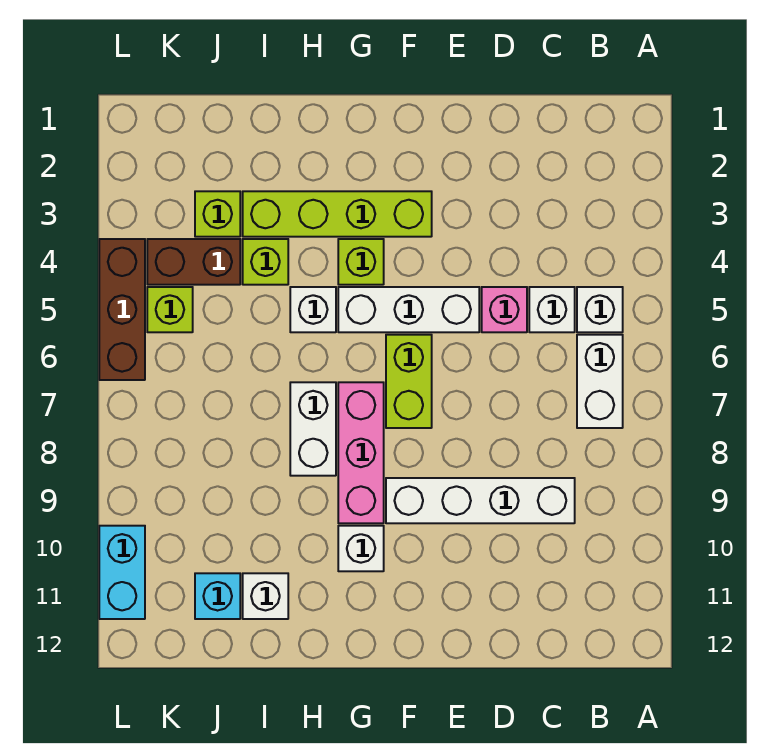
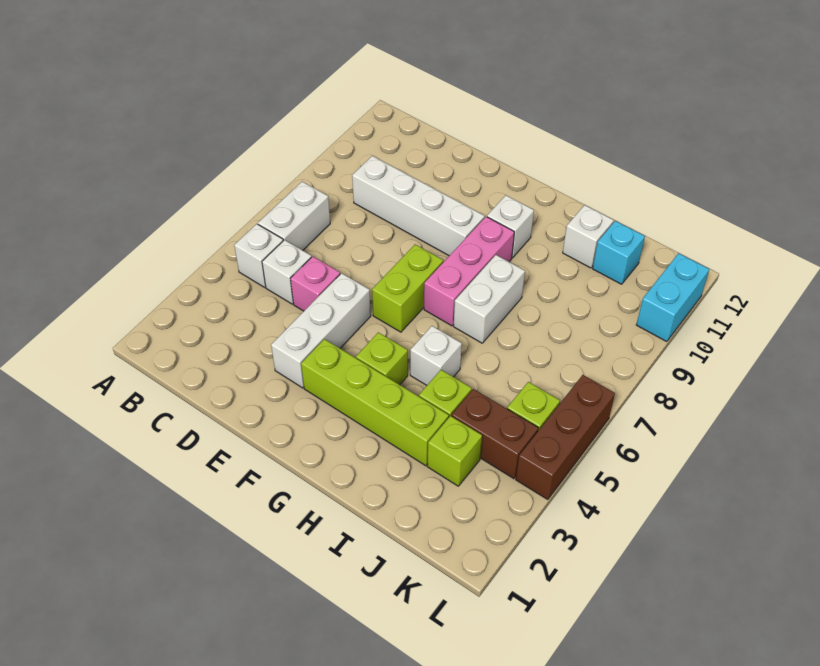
white brick E5:G5 level 1 -> white brick E3:E5 level 1

